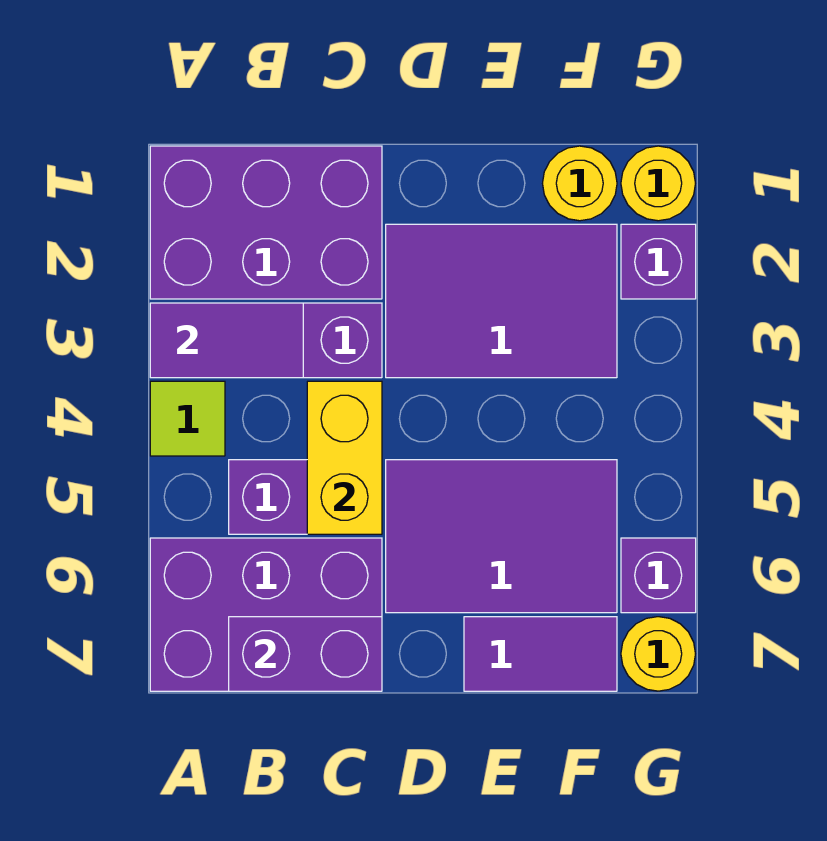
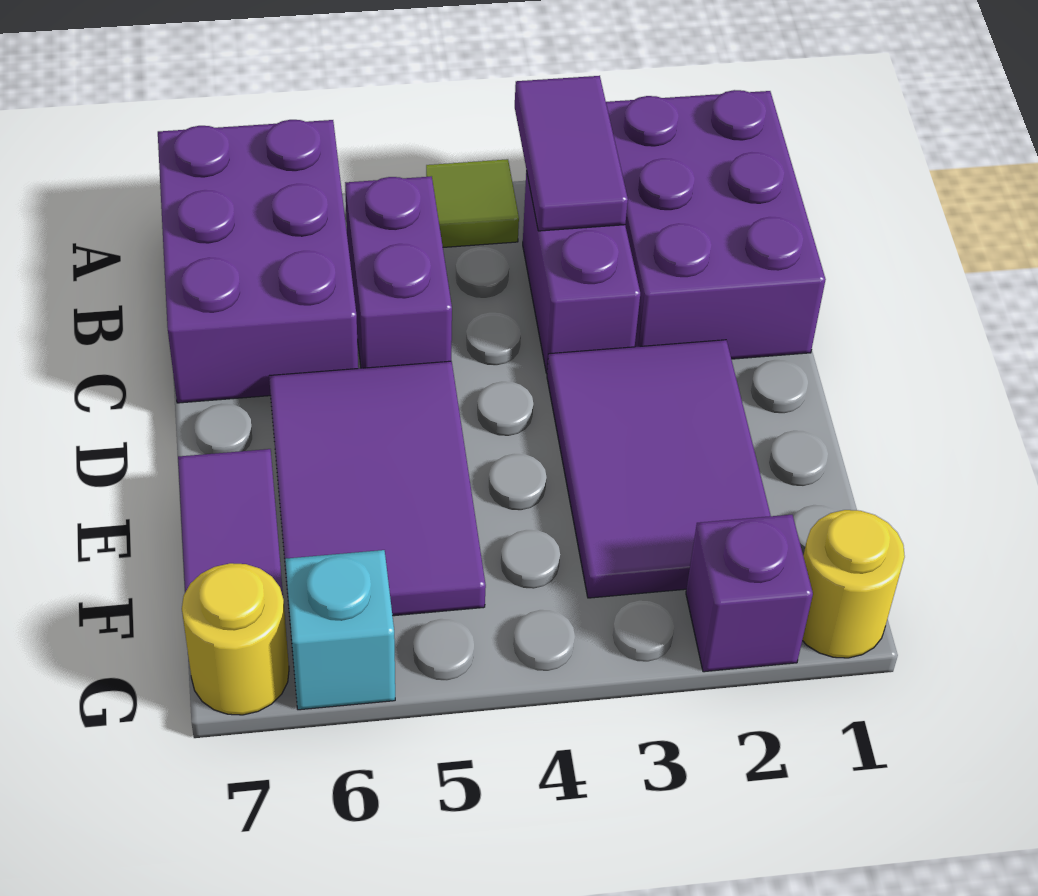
purple brick B7:C7 level 2 -> none
yellow brick C4:C5 level 2 -> none
yellow round brick F1 level 1 -> none
purple brick G6 level 1 -> cyan brick G6 level 1

